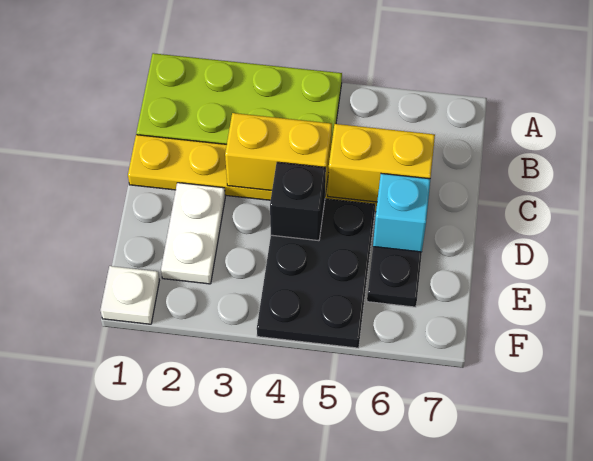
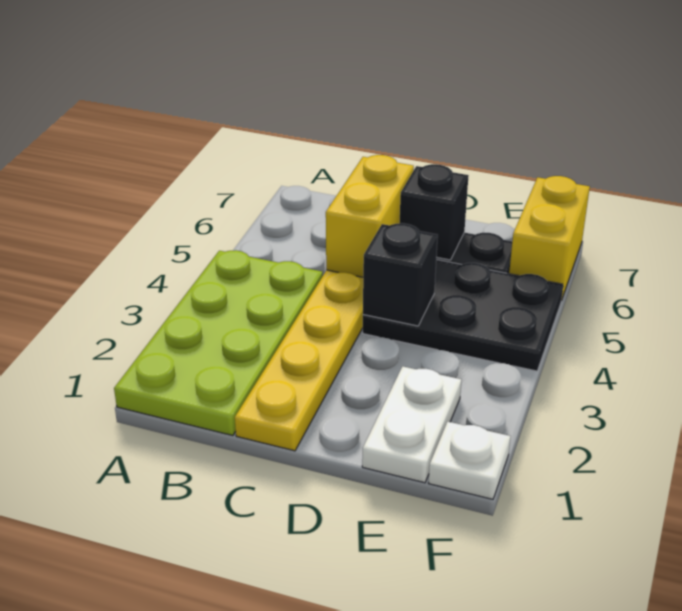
yellow brick C3:C4 level 2 -> yellow brick F6:F7 level 1
white plate D2:E2 level 1 -> white plate E1:E2 level 1
cyan brick D6 level 2 -> black brick D6 level 2

